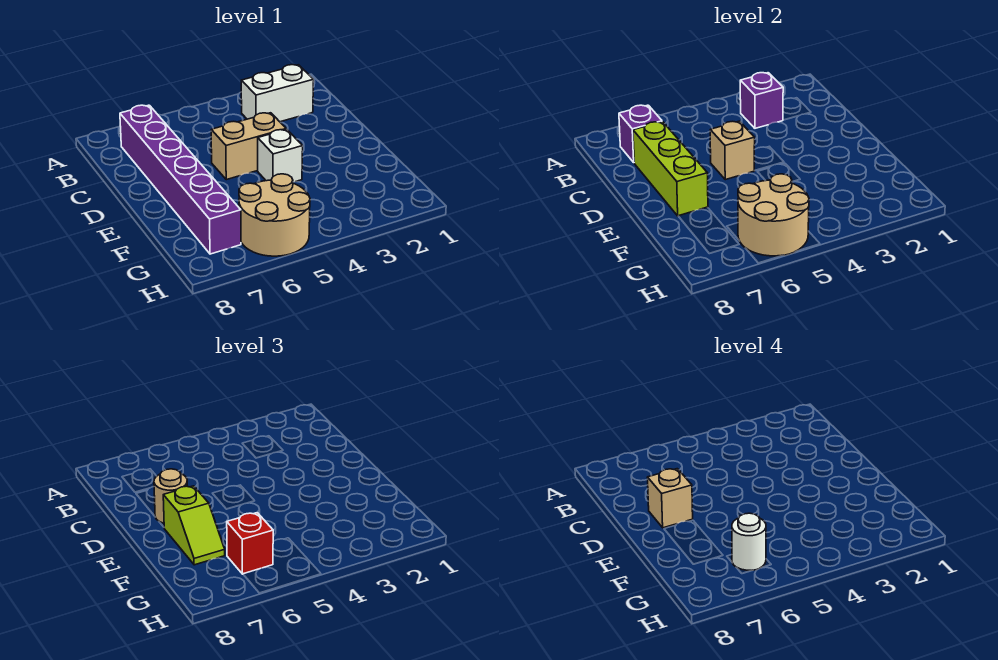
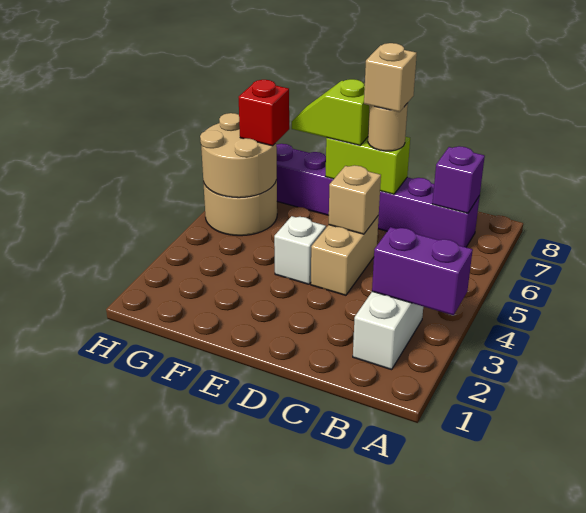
purple brick B3 level 2 -> purple brick A3:B3 level 2
lime brick C7:E7 level 2 -> lime brick D7:E7 level 2
white round brick G6 level 4 -> none

